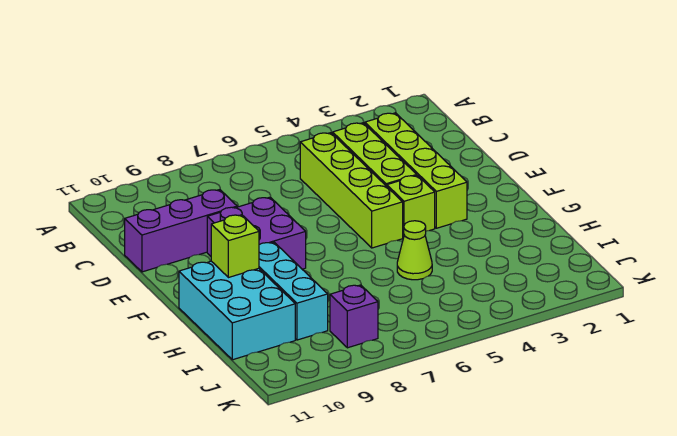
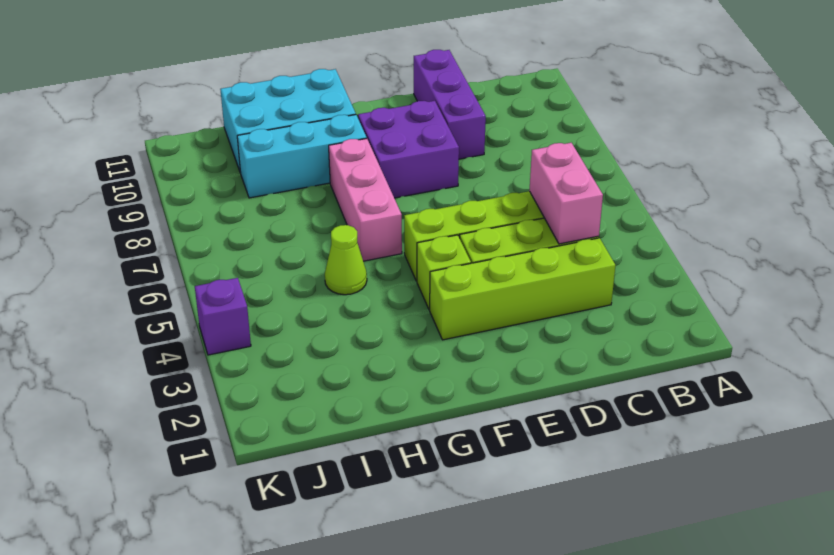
none -> pink brick C4:C5 level 2
none -> pink brick G6:G8 level 1
lime brick G10 level 2 -> none
purple brick J8 level 1 -> purple brick K4 level 1

